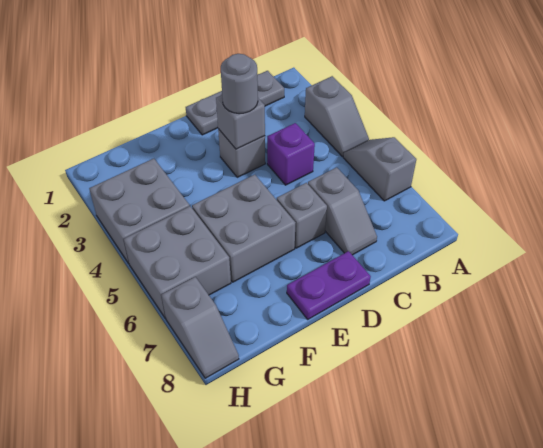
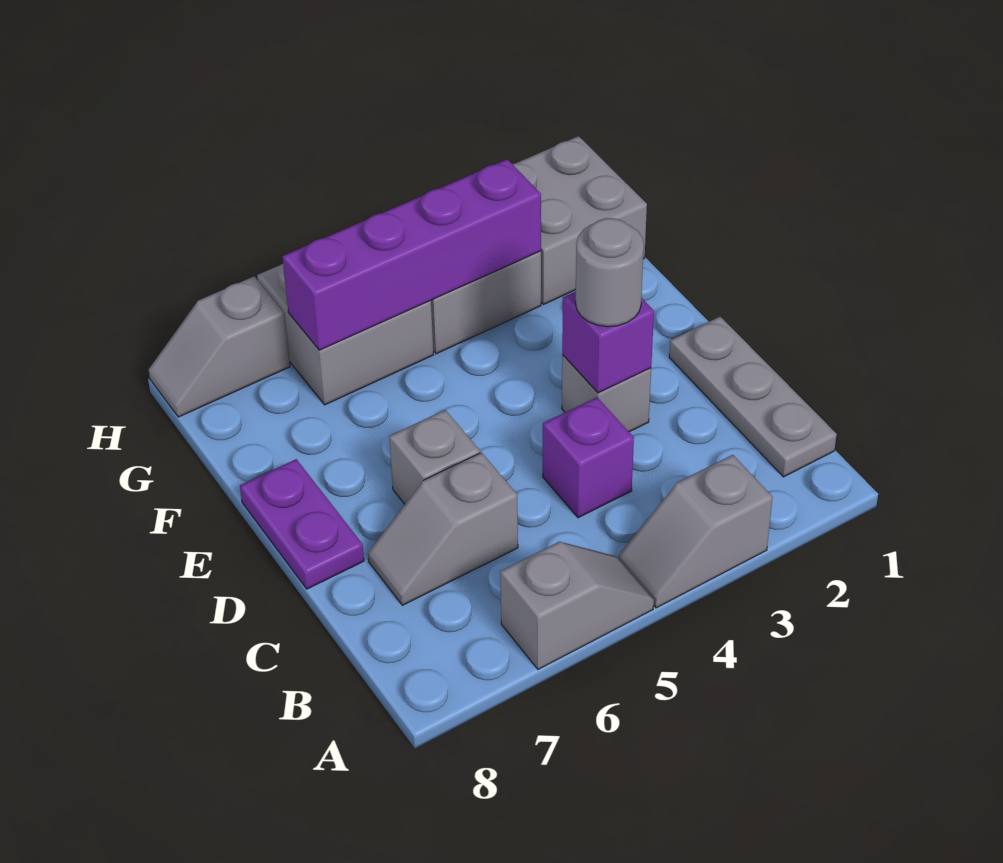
grey brick D3 level 2 -> purple brick D3 level 2
grey brick E5:F6 level 1 -> grey brick G1:H2 level 1
none -> purple brick G3:G6 level 2

